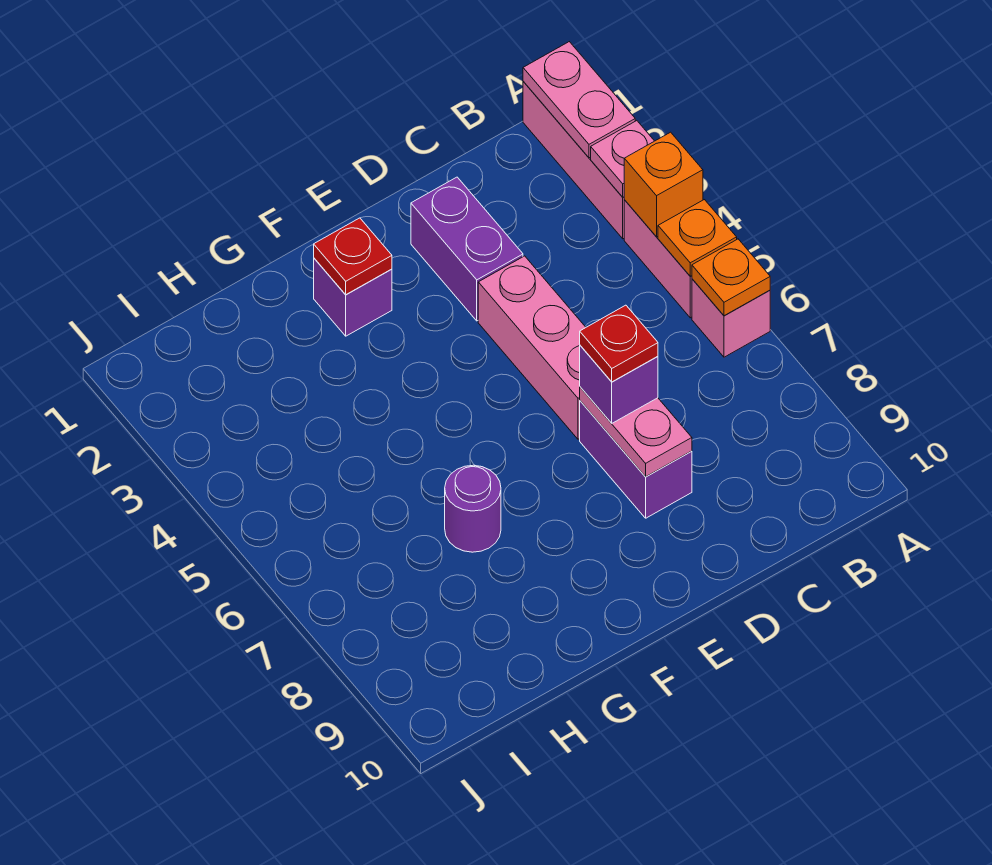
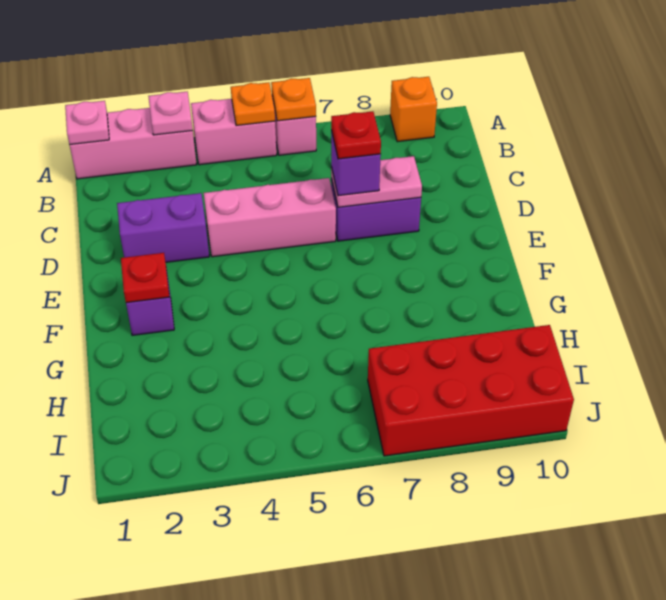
pink plate A1:A2 level 2 -> pink plate A1 level 2
orange brick A4 level 2 -> orange brick A9 level 1
purple round brick G7 level 1 -> none
none -> red brick I7:J10 level 1

